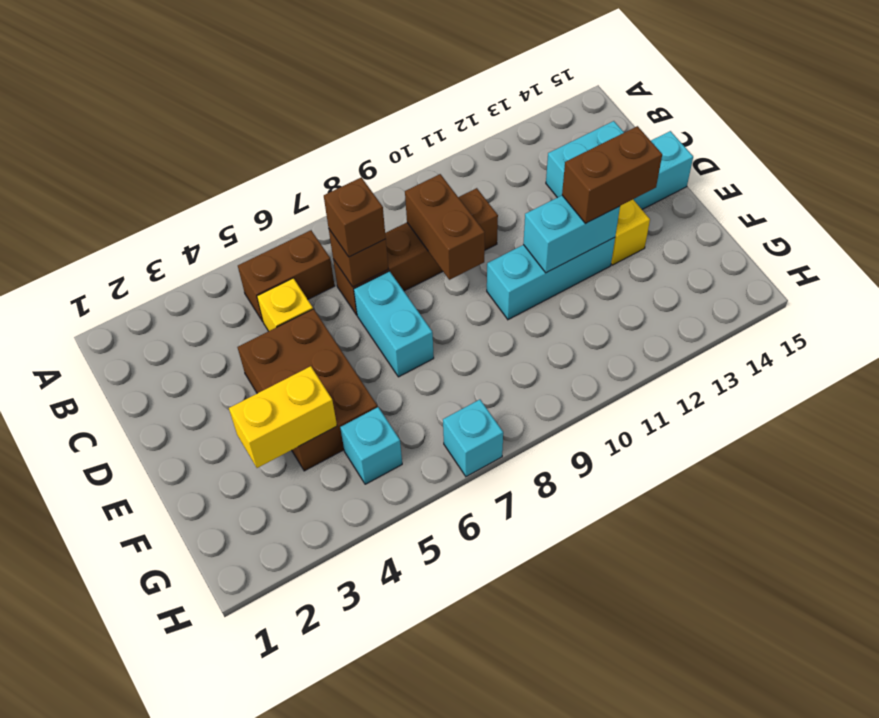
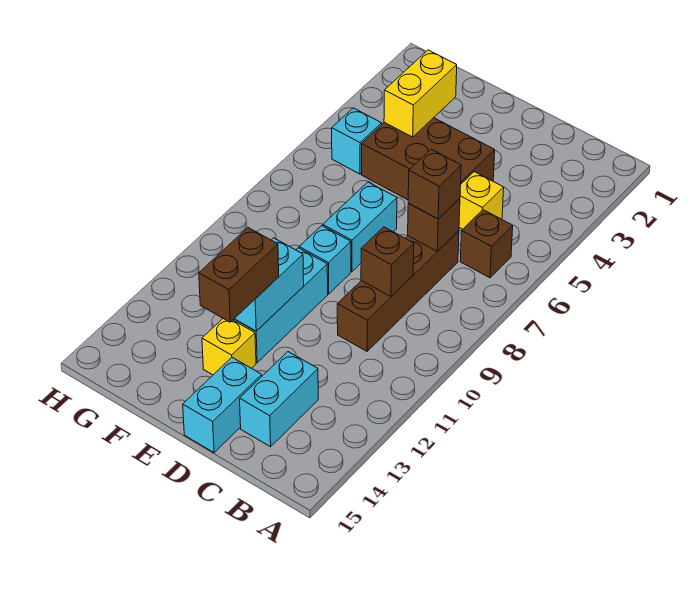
brown brick B5:B6 level 1 -> brown brick B6 level 1
brown brick C9:D9 level 2 -> brown brick C9 level 2
cyan brick D7:E7 level 1 -> cyan brick E7:E8 level 1
cyan brick H7 level 1 -> cyan brick E9 level 1

